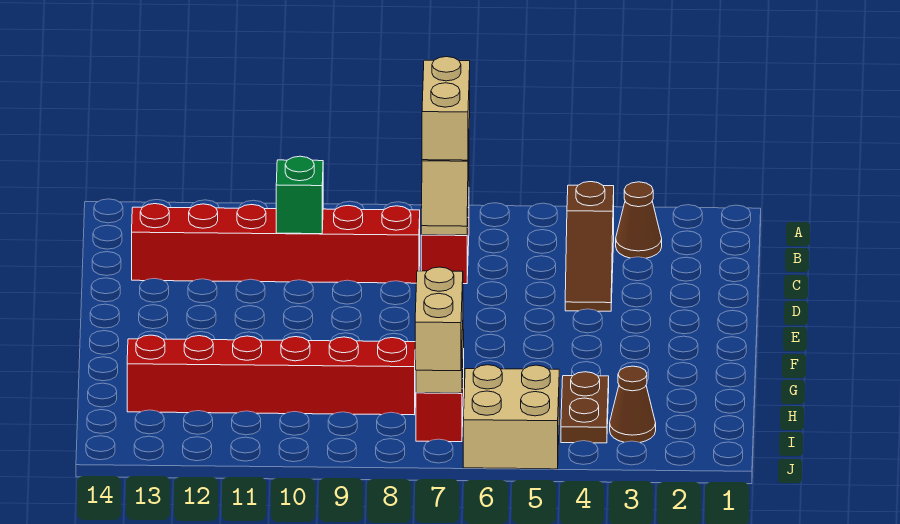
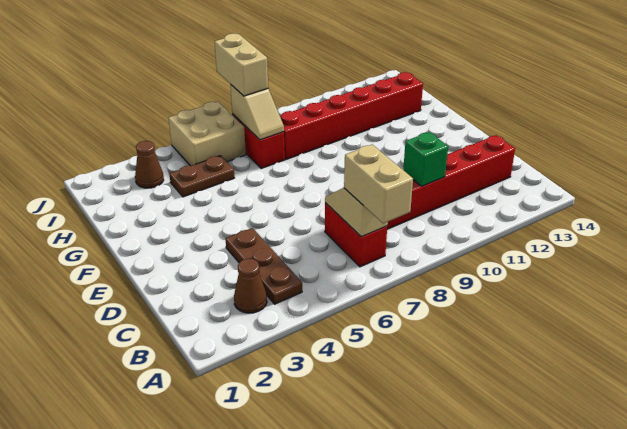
brown slope B4:D4 level 1 top B -> brown plate B4:D4 level 1
brown plate H4:I4 level 1 -> brown plate H4:H5 level 1

